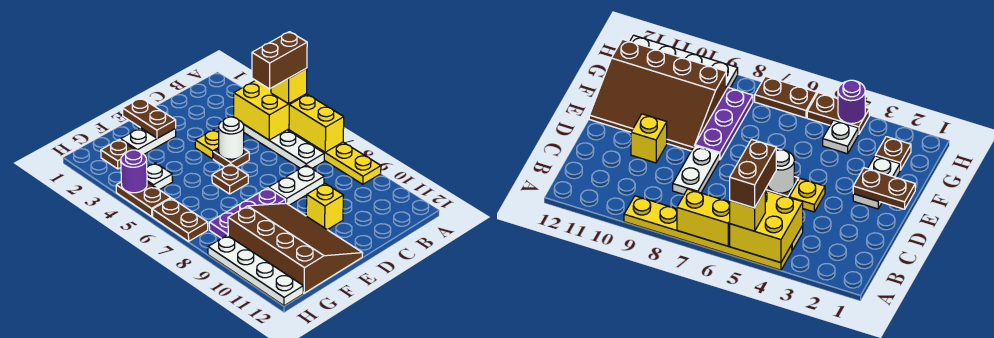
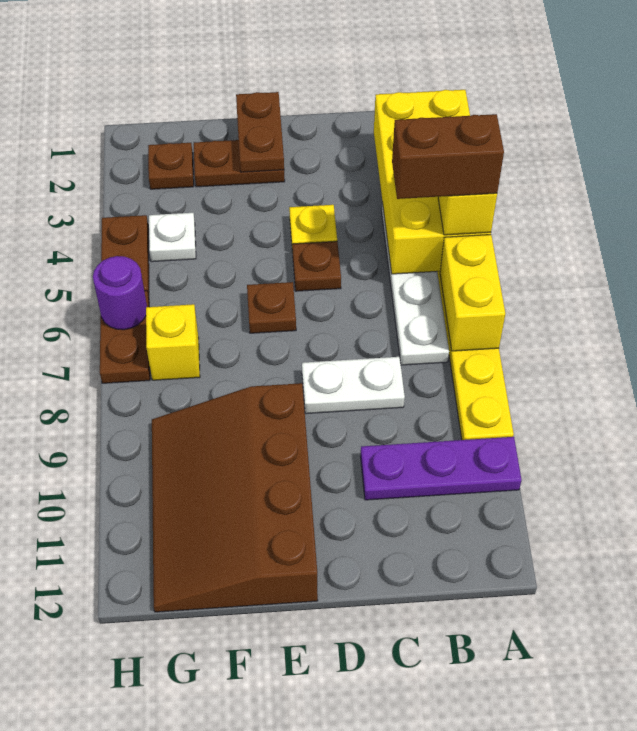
yellow brick A4:B5 level 2 -> yellow brick A2:B5 level 2
white round brick D5 level 2 -> none
yellow brick D10 level 1 -> yellow brick G7 level 1
white plate E2:F2 level 1 -> brown plate E2:F2 level 1
purple plate E8:G8 level 1 -> purple plate A10:C10 level 1
brown slope E9:G12 level 1 top G -> brown slope E9:G12 level 1 top E
purple round brick H4 level 2 -> purple round brick H6 level 2
white plate H9:H12 level 1 -> none

